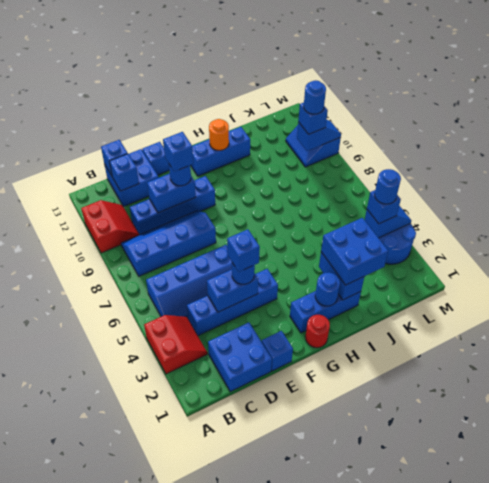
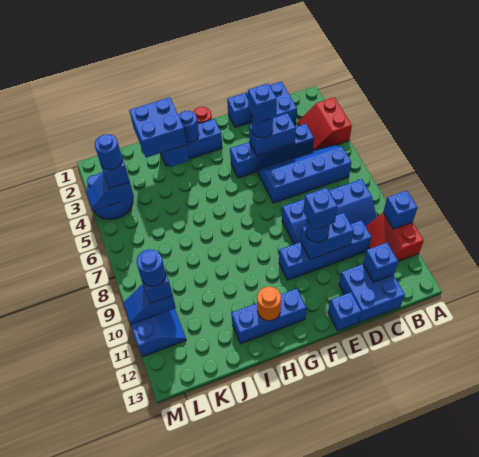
blue brick C13 level 2 -> blue brick A10 level 2

